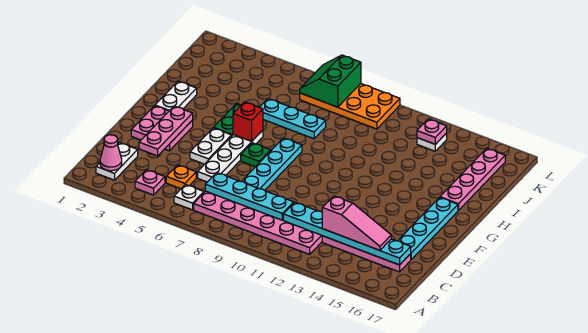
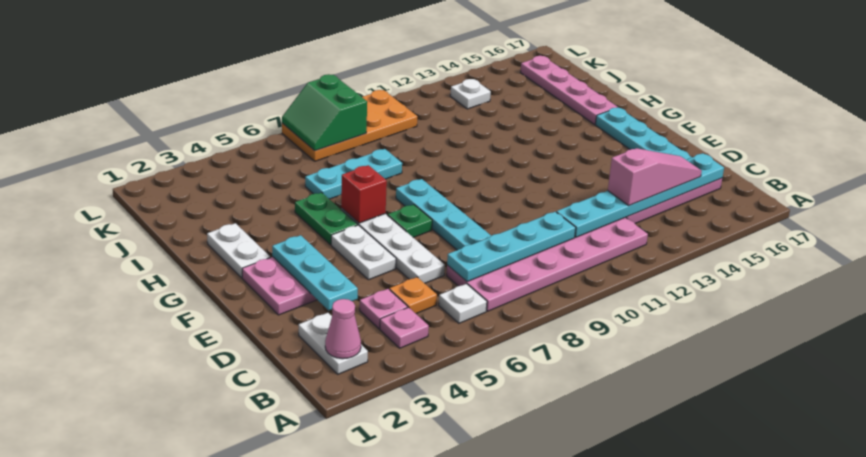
pink plate D3:F3 level 2 -> cyan plate D3:F3 level 2
pink plate K13 level 2 -> pink plate C4 level 1

